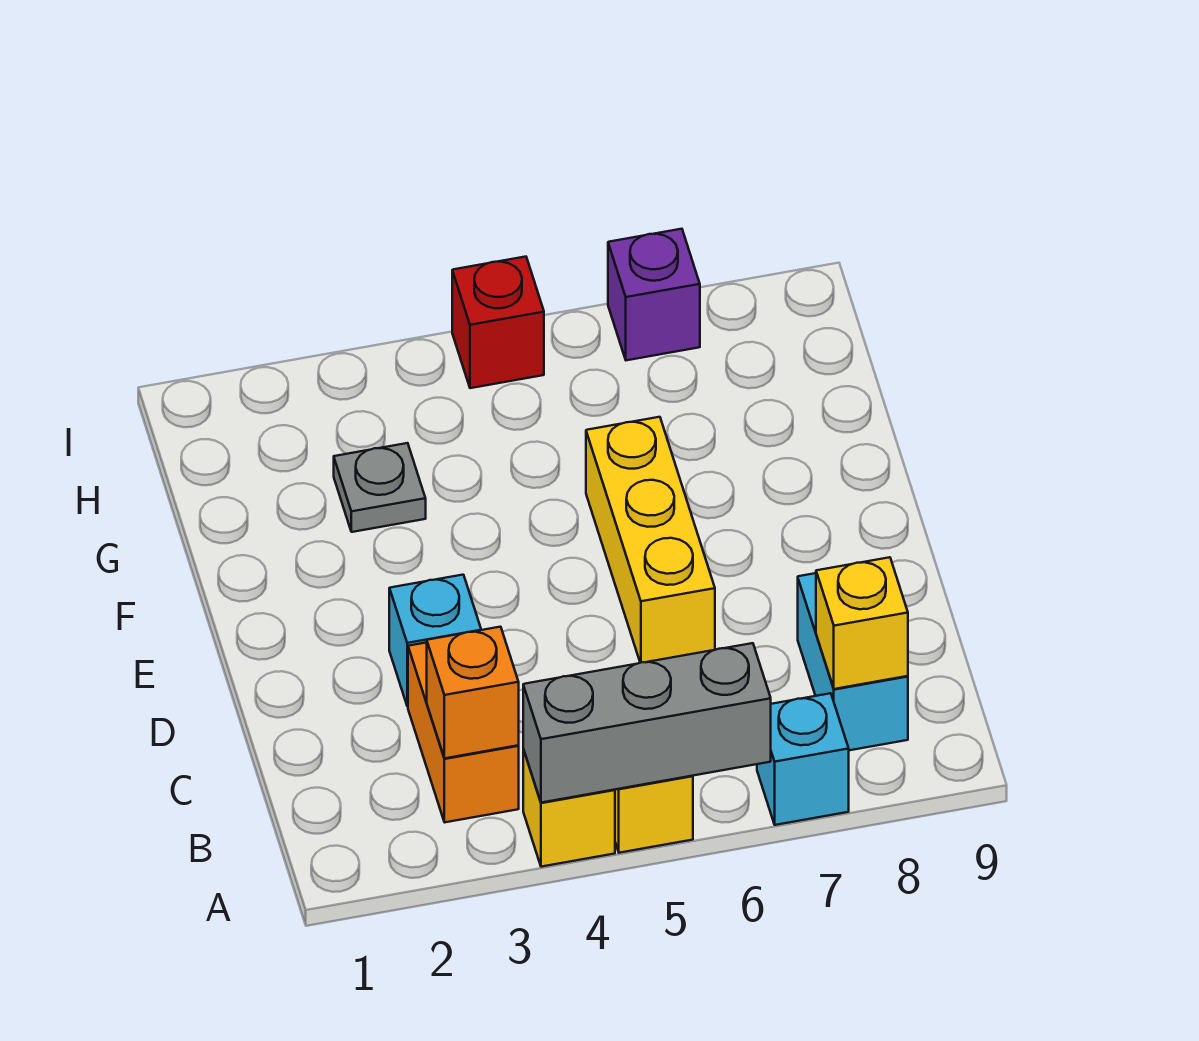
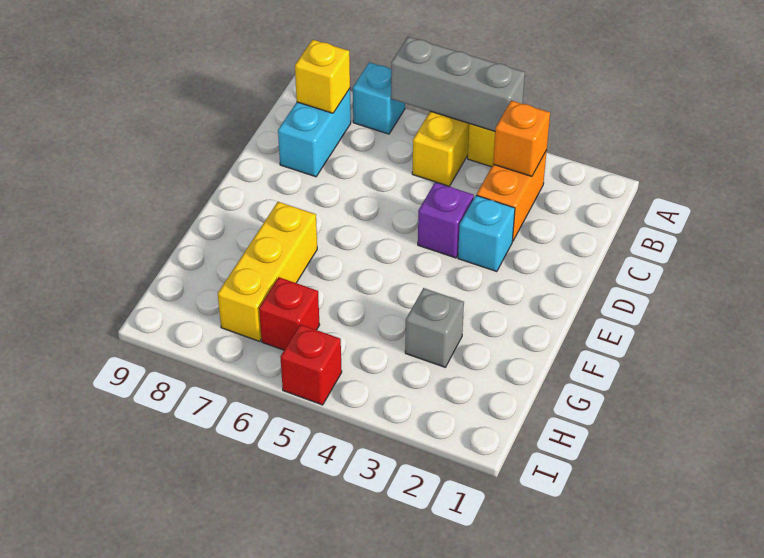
yellow brick D6:F6 level 1 -> yellow brick F7:H7 level 1
grey plate G3 level 1 -> grey brick G3 level 1
none -> red brick H6 level 1
purple brick I7 level 1 -> purple brick D4 level 1

